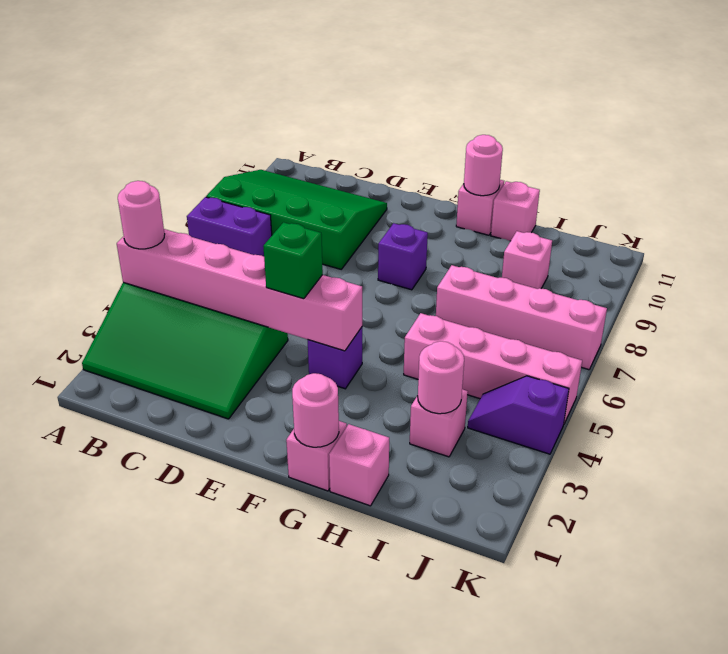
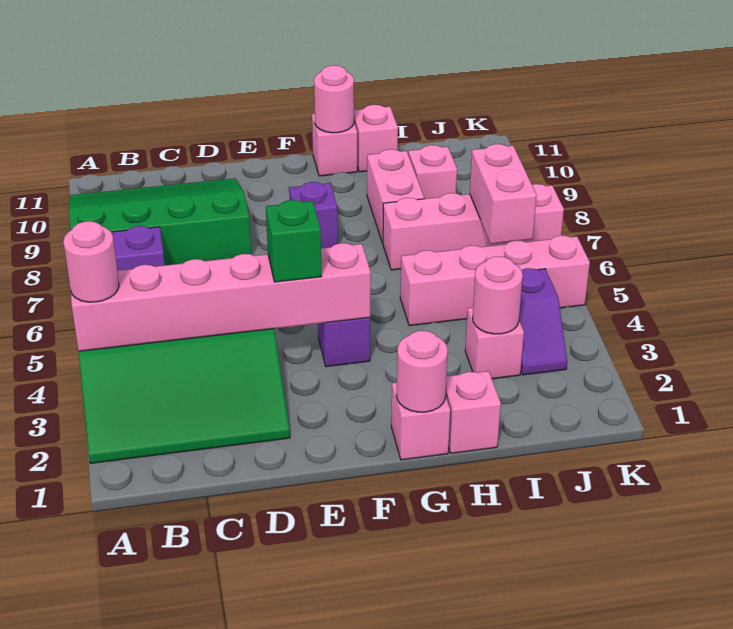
none -> pink brick H8:H9 level 1
purple slope J4:K4 level 1 top K -> purple slope J3:J4 level 1 top 4
none -> pink brick J6:J7 level 2

